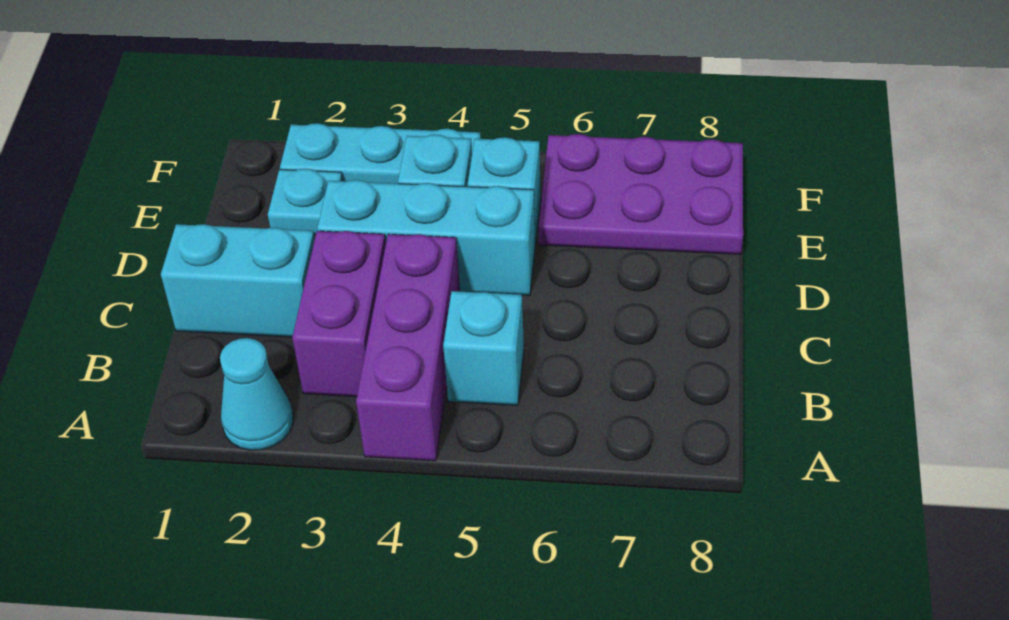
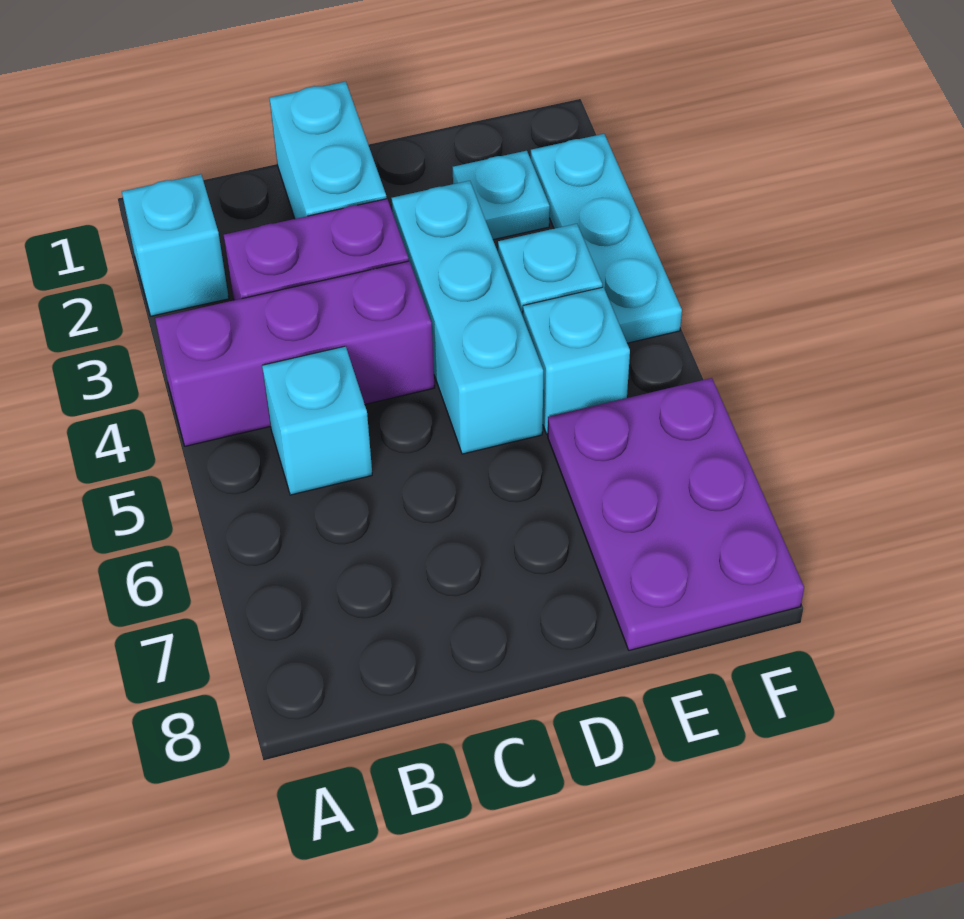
cyan cone A2 level 1 -> cyan brick A2 level 1

